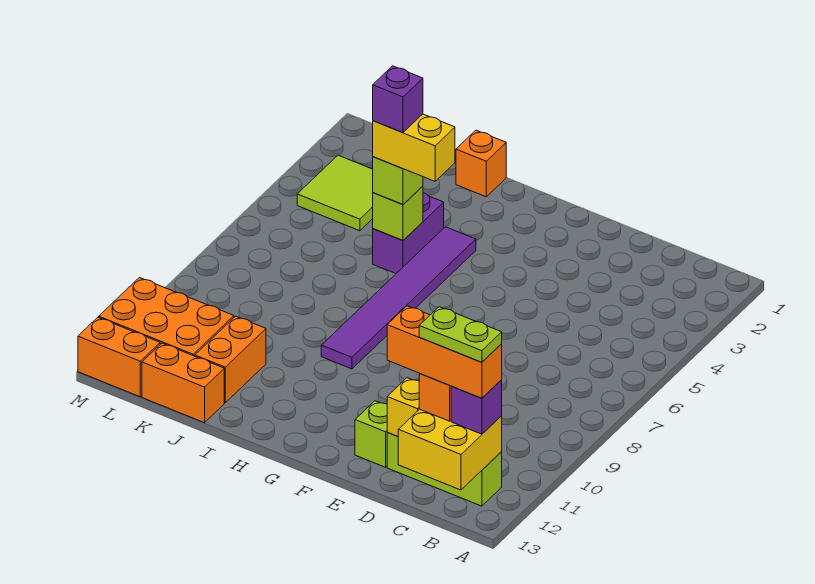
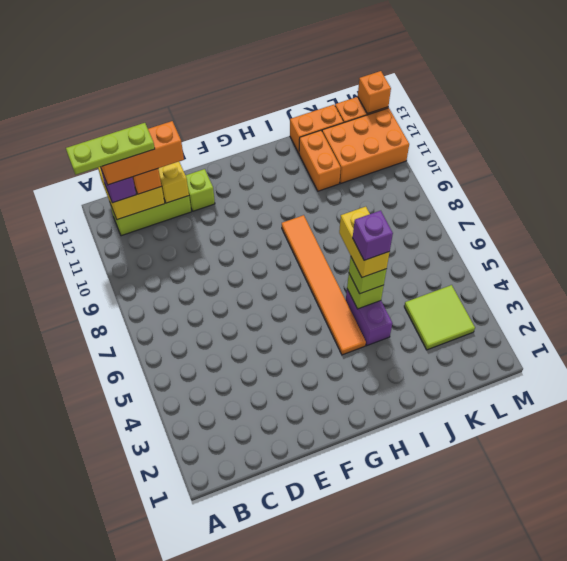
lime plate B12:C12 level 5 -> lime plate A12:C12 level 5
purple tile H4:H9 level 1 -> orange tile H4:H9 level 1
yellow brick H5:I5 level 4 -> yellow brick I5:I6 level 4
orange brick I1 level 1 -> orange brick M13 level 2

